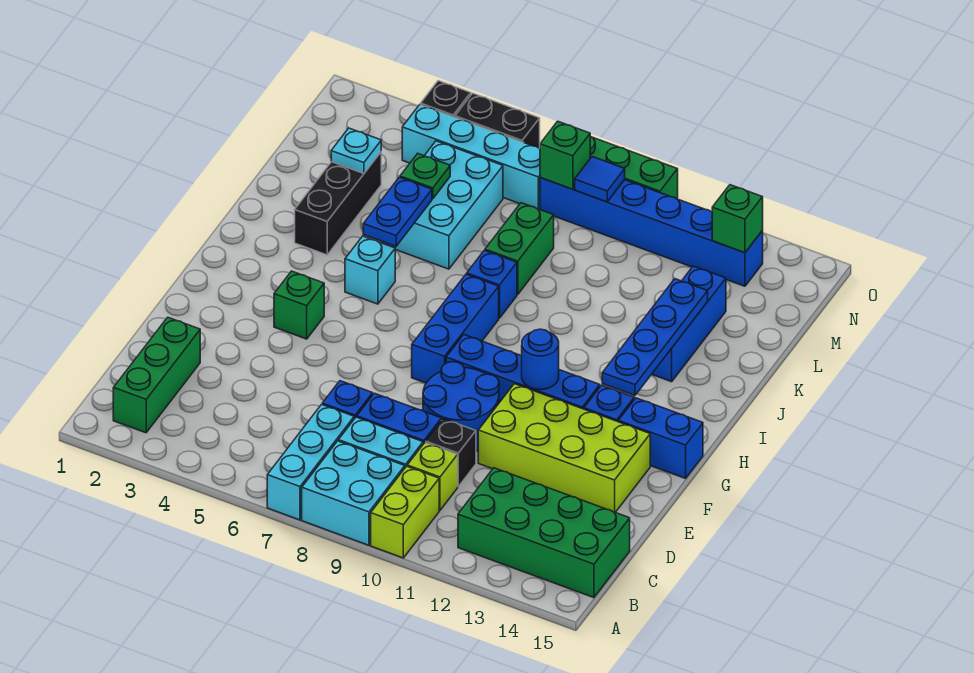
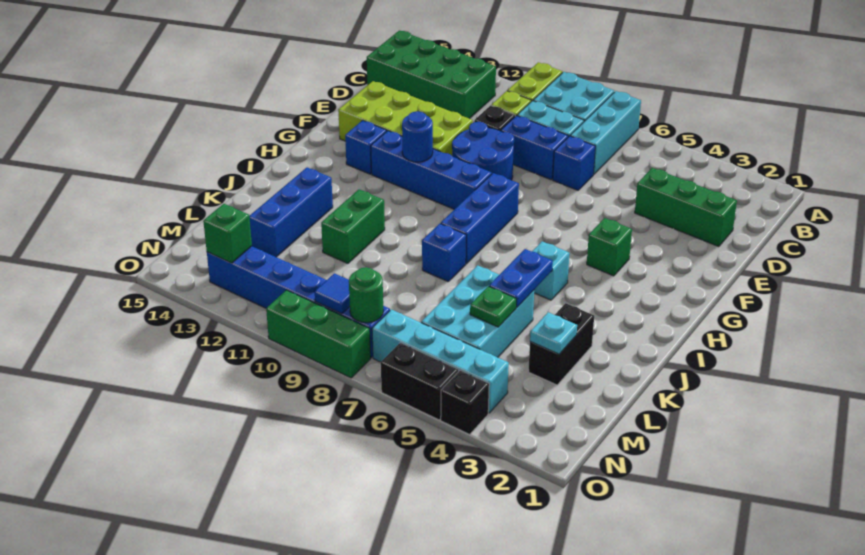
green brick B2:D2 level 1 -> green brick D2:D4 level 1
blue brick G14:G15 level 1 -> none
blue plate H13:K13 level 2 -> none
black brick J3:L3 level 1 -> black brick K3:L3 level 1
green brick K8:L8 level 1 -> green brick J11:K11 level 1
green brick N8 level 2 -> green round brick N8 level 2

